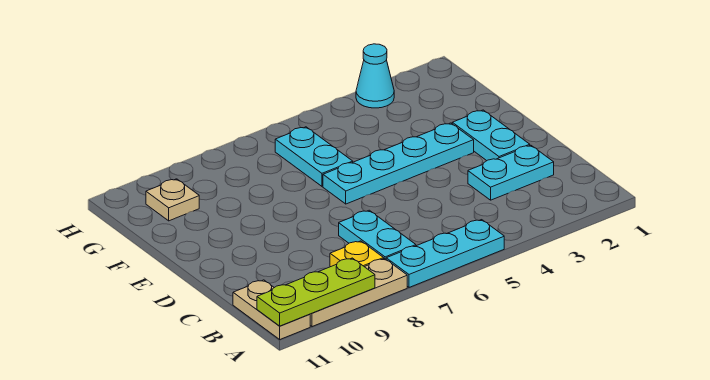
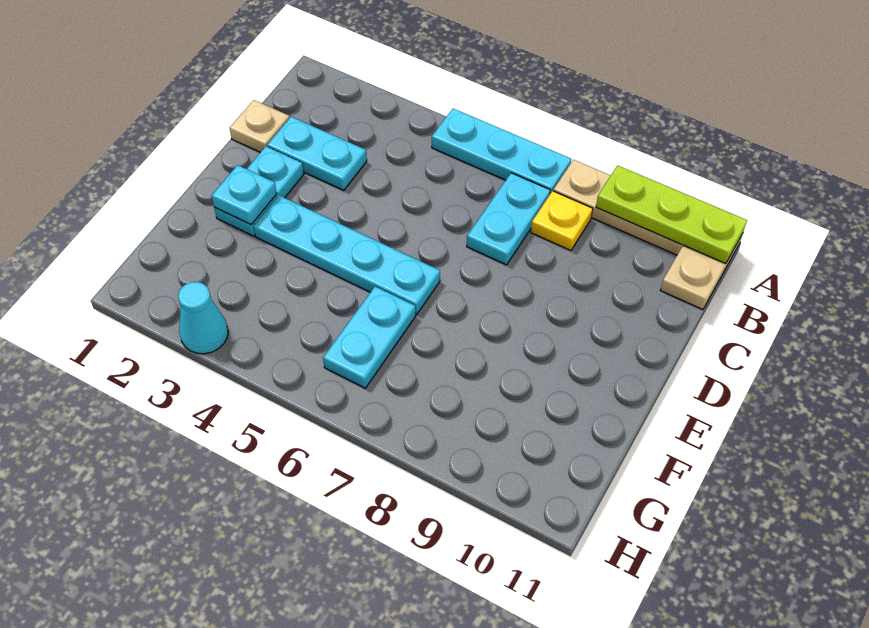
none -> cyan plate E2 level 2
tan plate G10 level 1 -> tan plate C1 level 1

